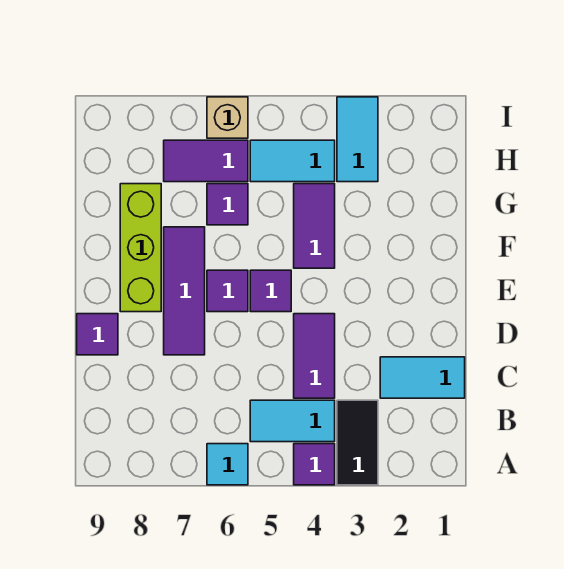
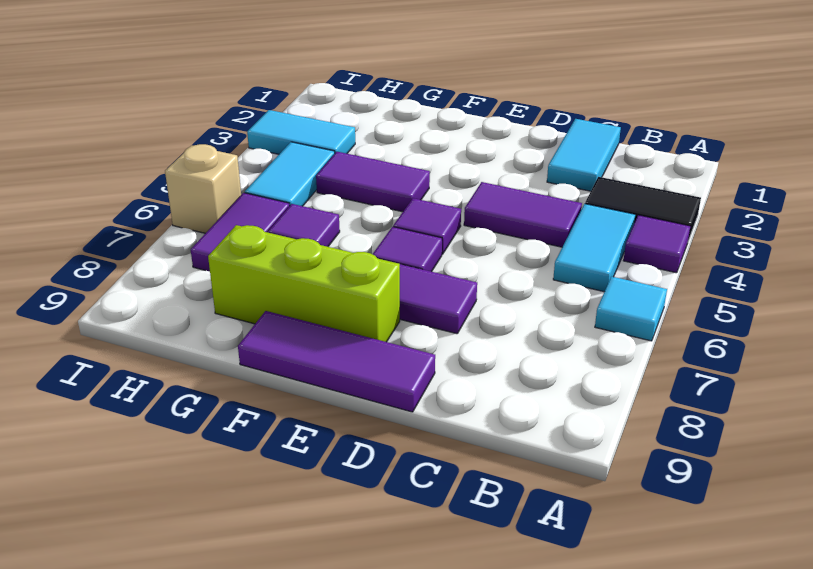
purple tile D9 level 1 -> purple tile D9:F9 level 1

